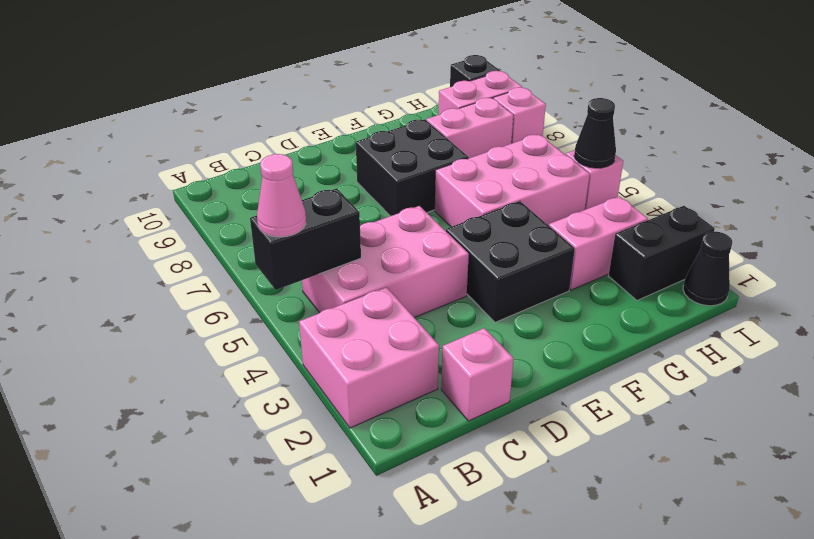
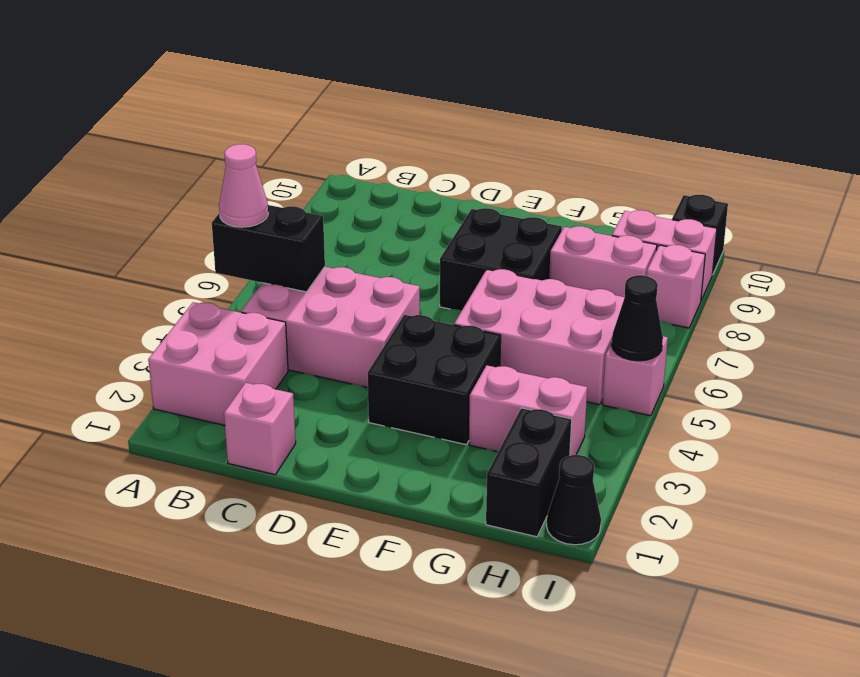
black brick H2:I2 level 1 -> black brick H1:H2 level 1

